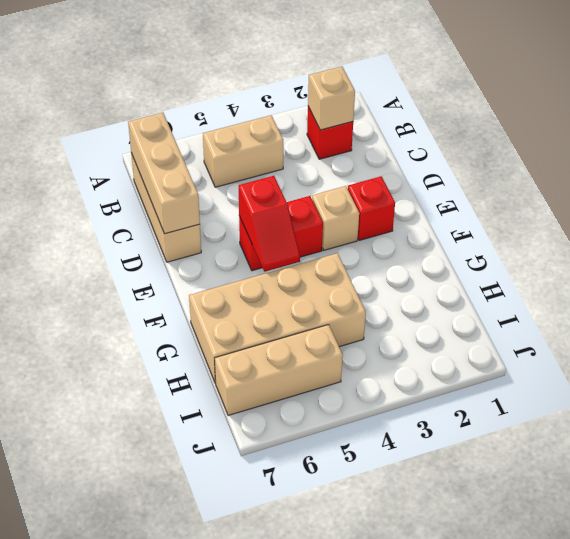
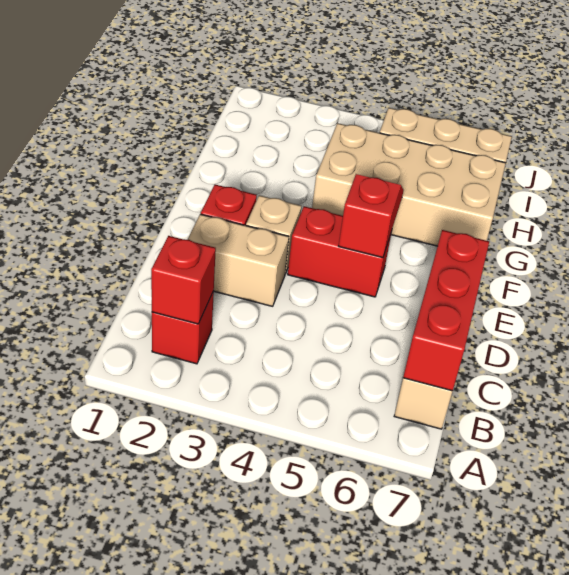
tan brick B2 level 2 -> red brick B2 level 2
tan brick B4:B5 level 1 -> tan brick D2:D3 level 1
tan brick B7:D7 level 2 -> red brick B7:D7 level 2

